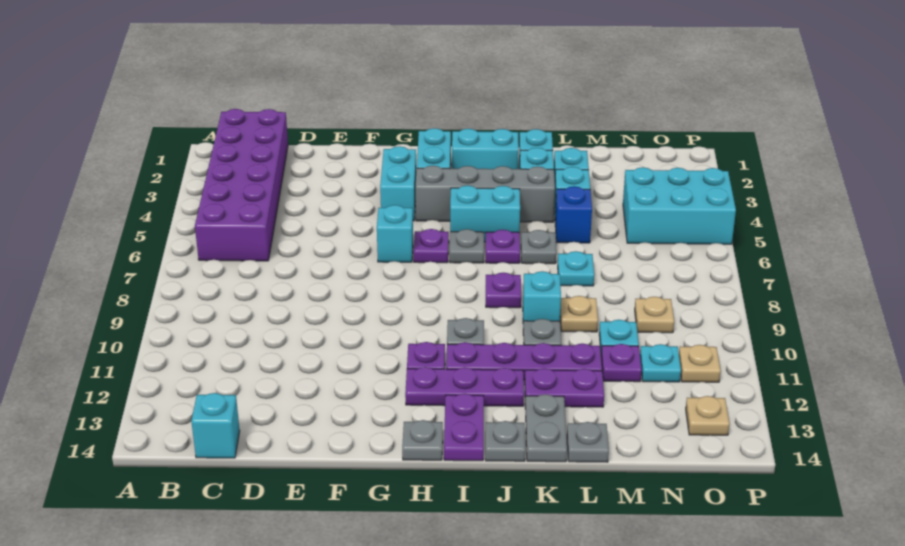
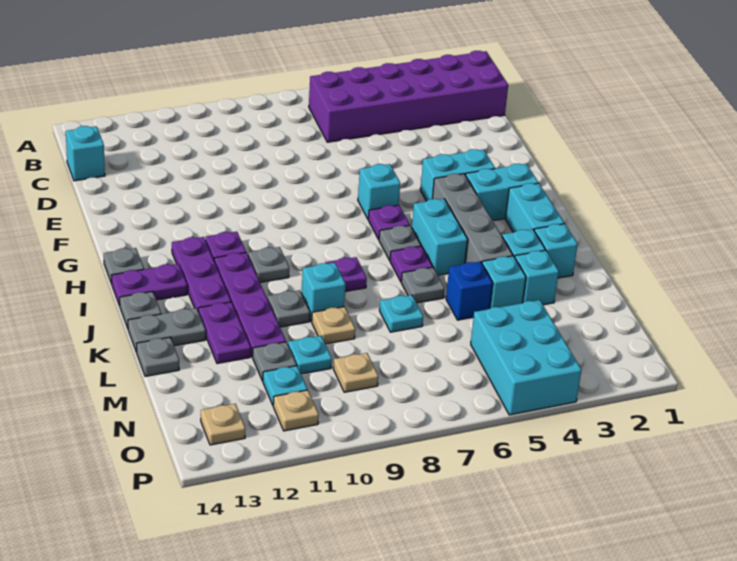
purple plate M11 level 1 -> grey plate M11 level 1

